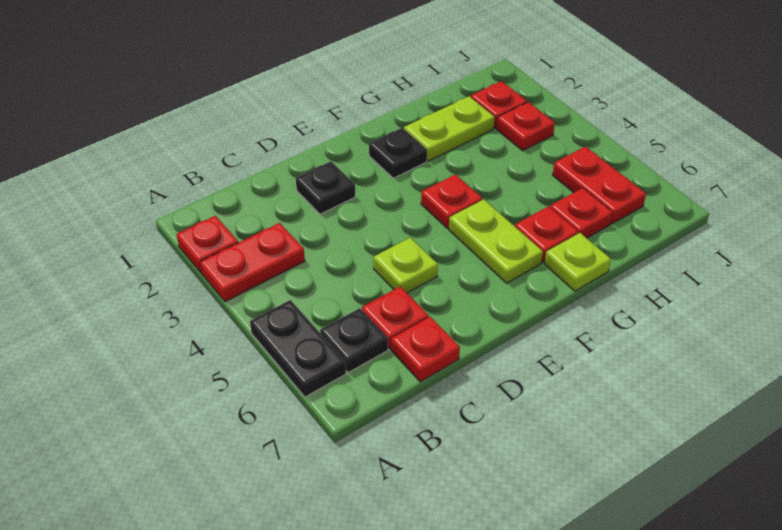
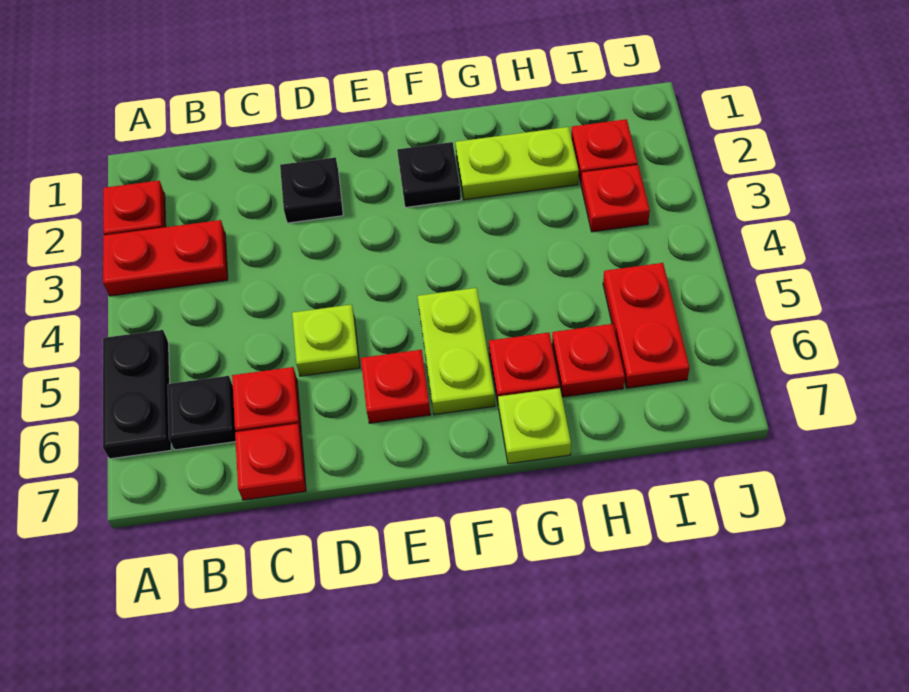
red plate F4 level 1 -> red plate E6 level 1

